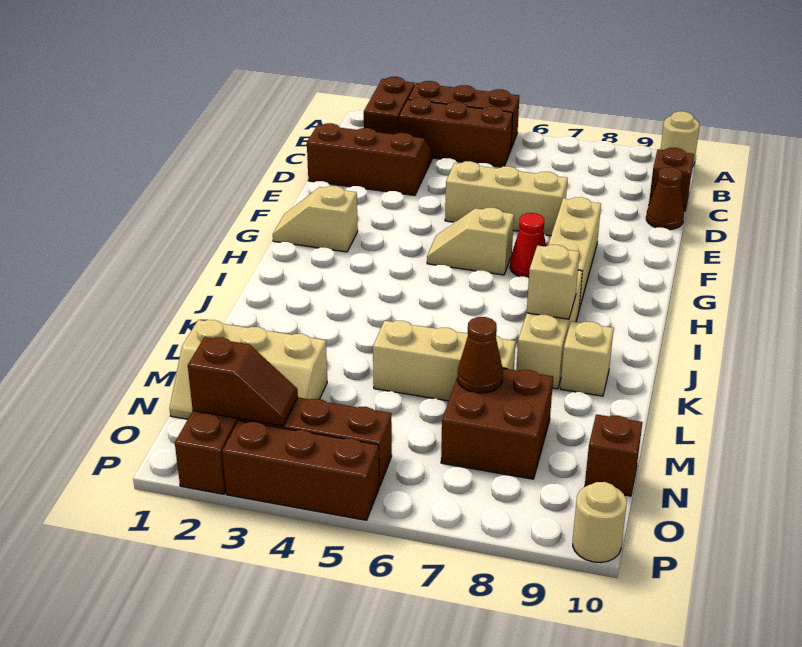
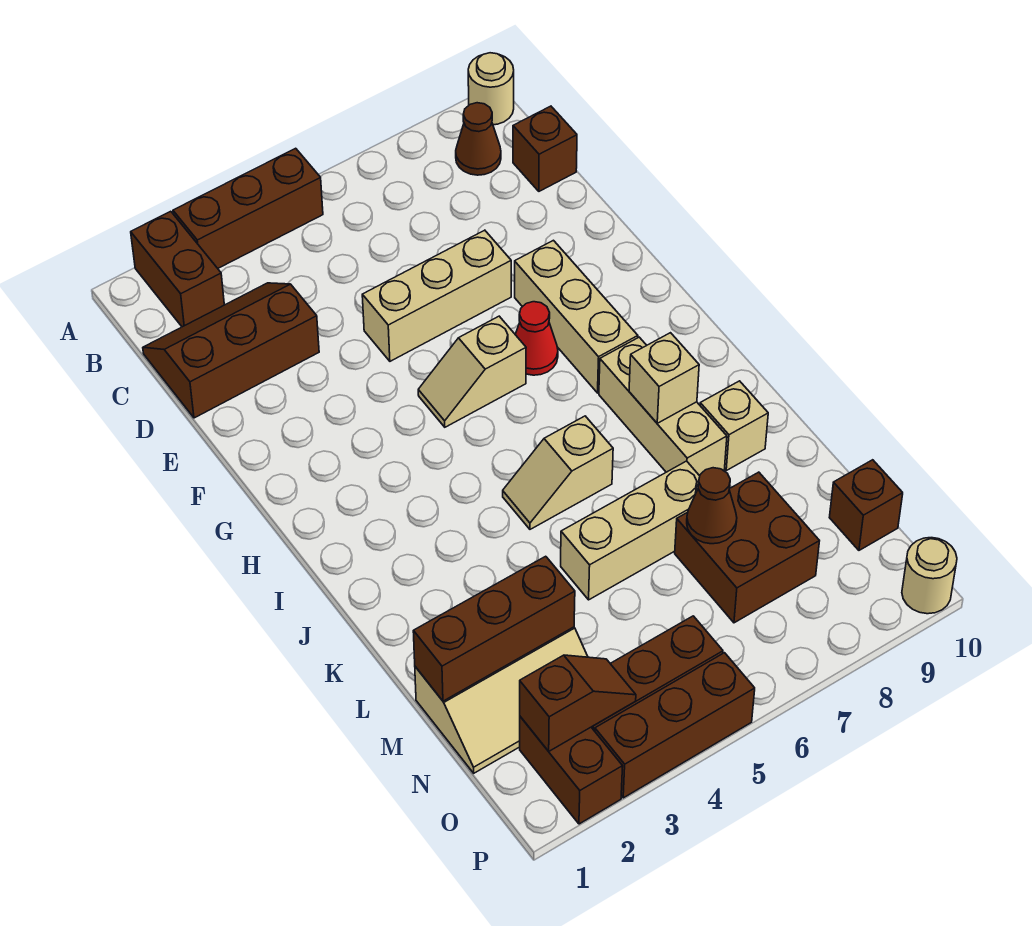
brown brick B3:B5 level 1 -> brown brick M1:M3 level 2
brown cone D10 level 1 -> brown cone B9 level 1
tan slope G1:G2 level 1 top 2 -> tan slope J5:J6 level 1 top 6

